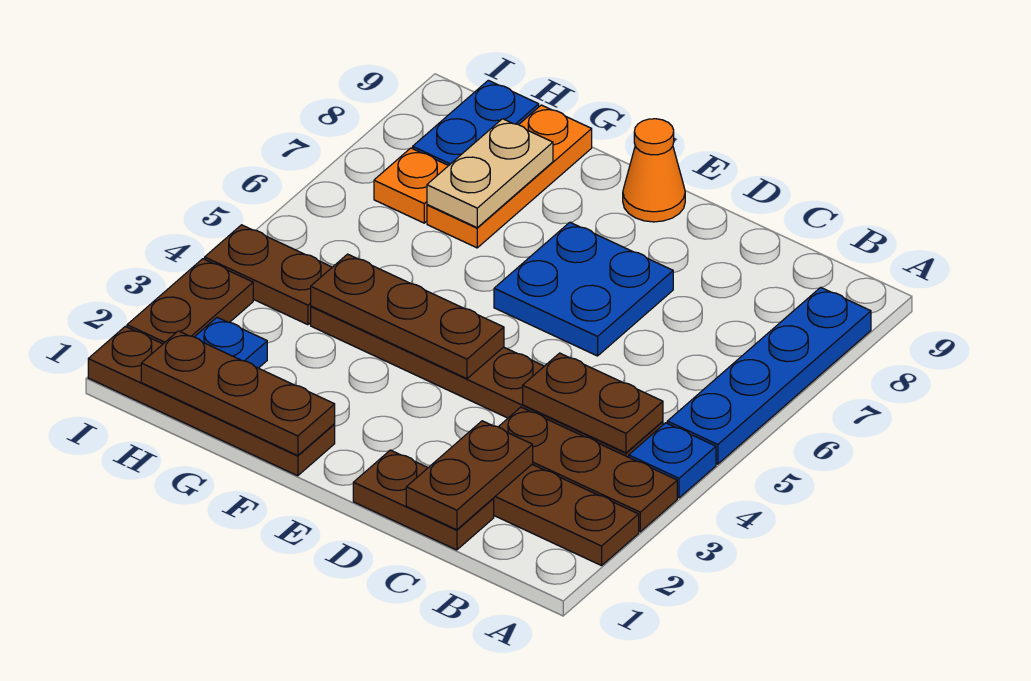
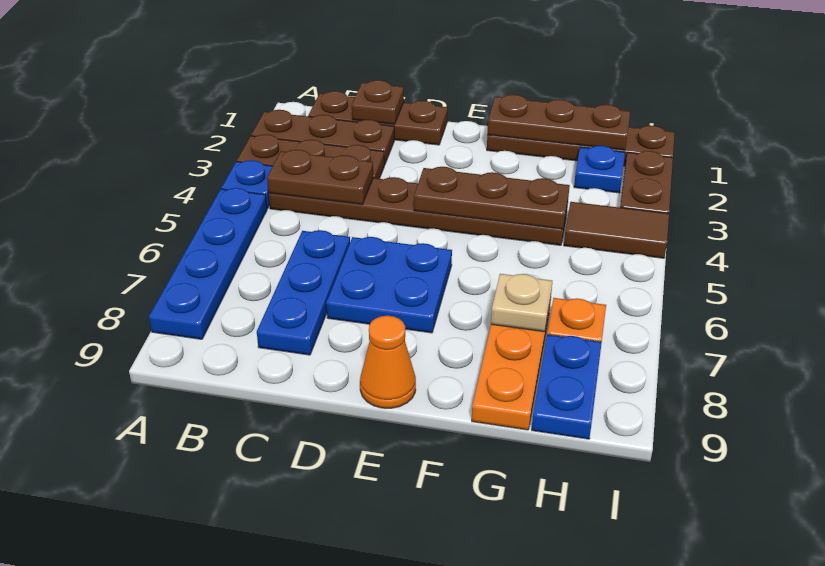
brown plate C1:D1 level 1 -> brown plate B1:D1 level 1
brown plate C1:C2 level 2 -> brown plate C1 level 2
none -> blue plate C6:C8 level 1
tan plate G7:G8 level 2 -> tan plate G7 level 2
brown plate H4:I4 level 1 -> brown tile H4:I4 level 1

